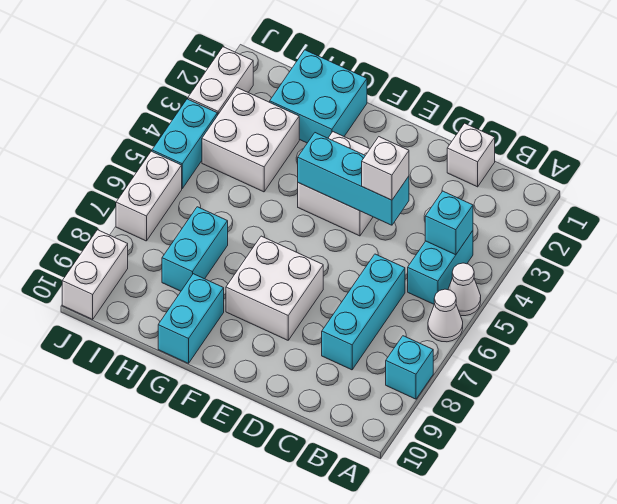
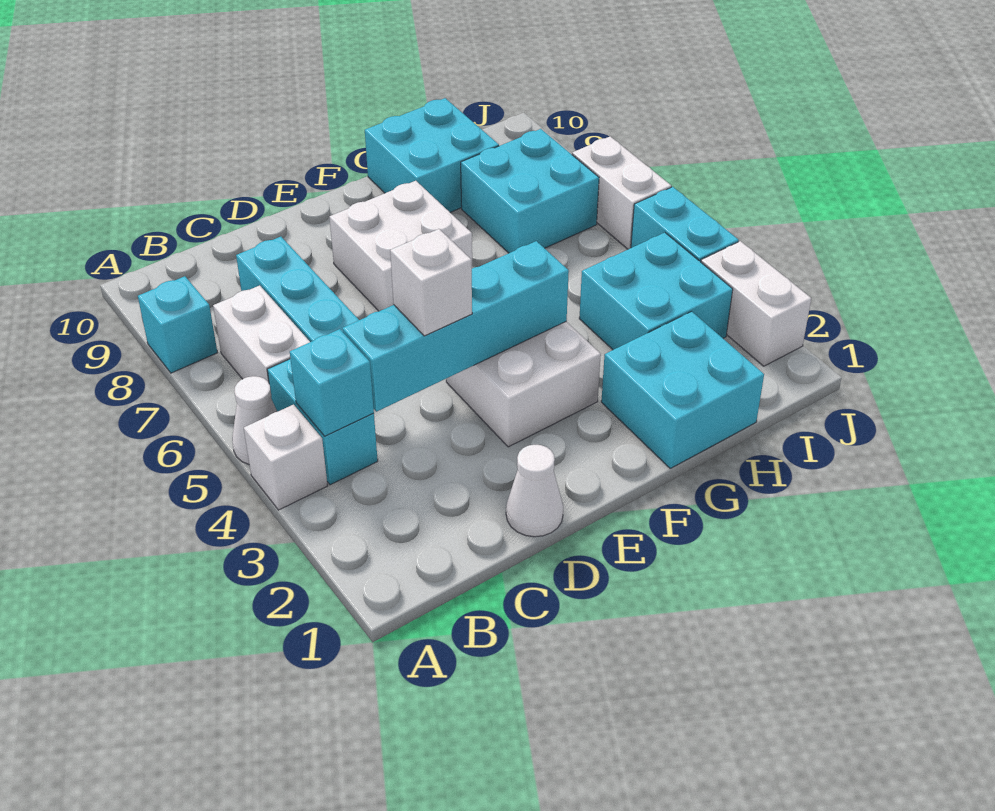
white cone A6 level 1 -> white cone D1 level 1
white brick C1 level 1 -> white brick A4 level 1
cyan brick D4:F4 level 2 -> cyan brick C4:F4 level 2
cyan brick G9:G10 level 1 -> cyan brick G9:H10 level 1
white brick H3:I4 level 1 -> cyan brick H3:I4 level 1
cyan brick H7:H8 level 1 -> cyan brick H7:I8 level 1
white brick J9:J10 level 1 -> white brick B6:B7 level 1

